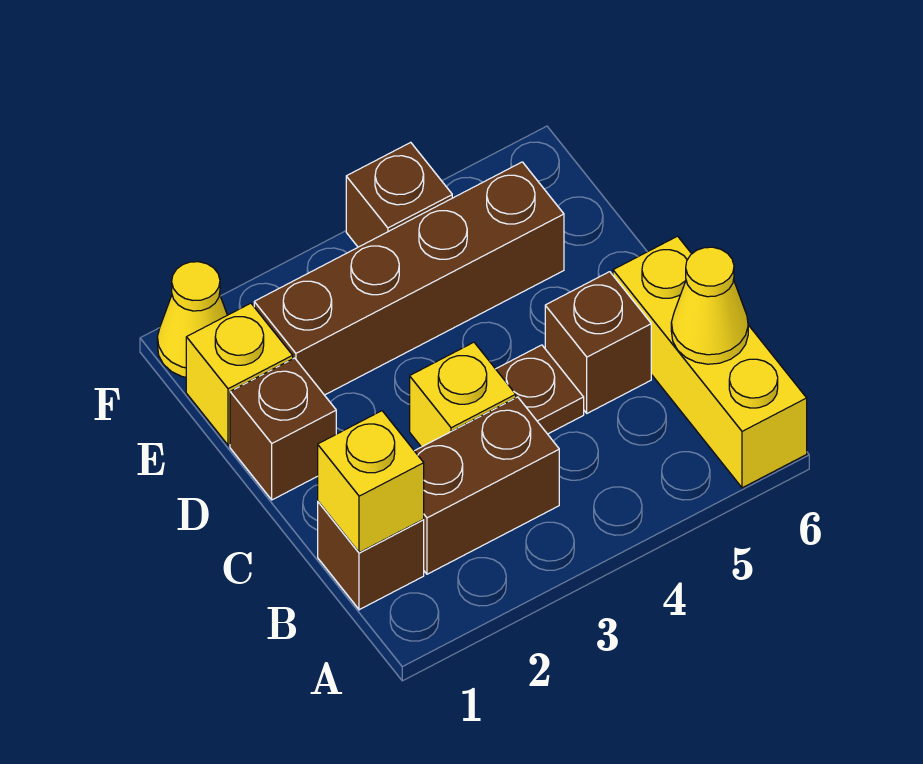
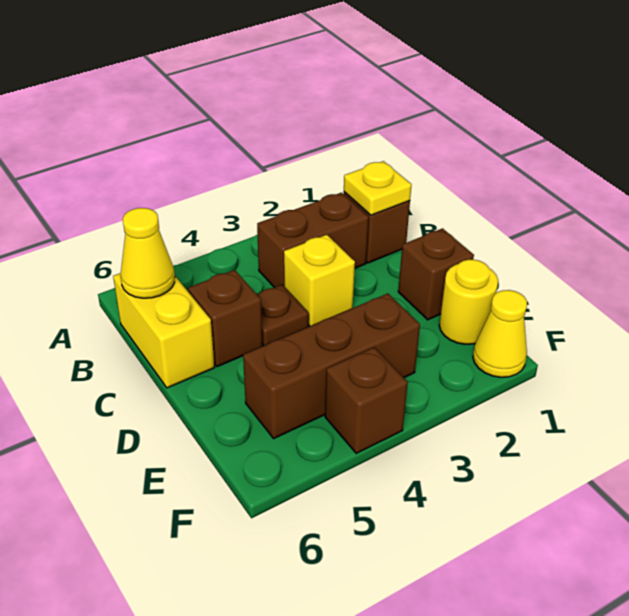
yellow brick A6:C6 level 1 -> yellow brick B6:C6 level 1
yellow brick B1 level 2 -> yellow plate B1 level 2
yellow brick E1 level 1 -> yellow round brick E1 level 1
brown brick E2:E5 level 1 -> brown brick E3:E5 level 1

